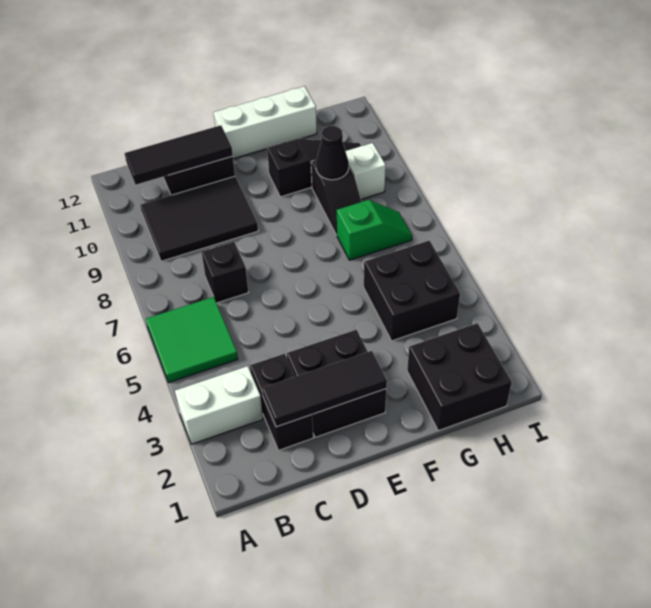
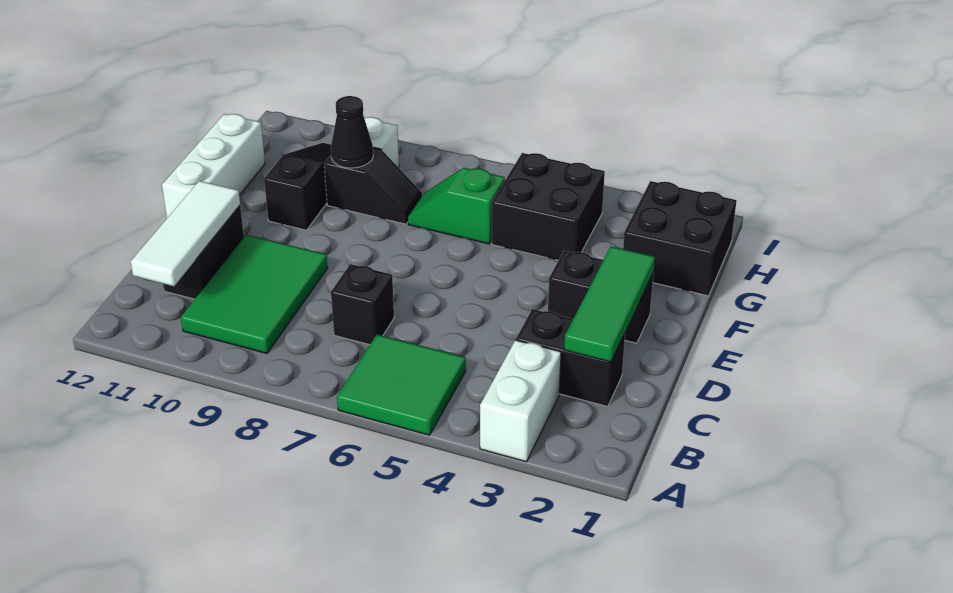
black tile B9:D10 level 1 -> green tile B9:D10 level 1
black tile B11:D11 level 2 -> white tile B11:D11 level 2
black tile C2:E2 level 2 -> green tile C2:E2 level 2
black brick D2:E3 level 1 -> black brick E2:E3 level 1
green slope G7:H7 level 1 top G -> green slope G6:G7 level 1 top 6

